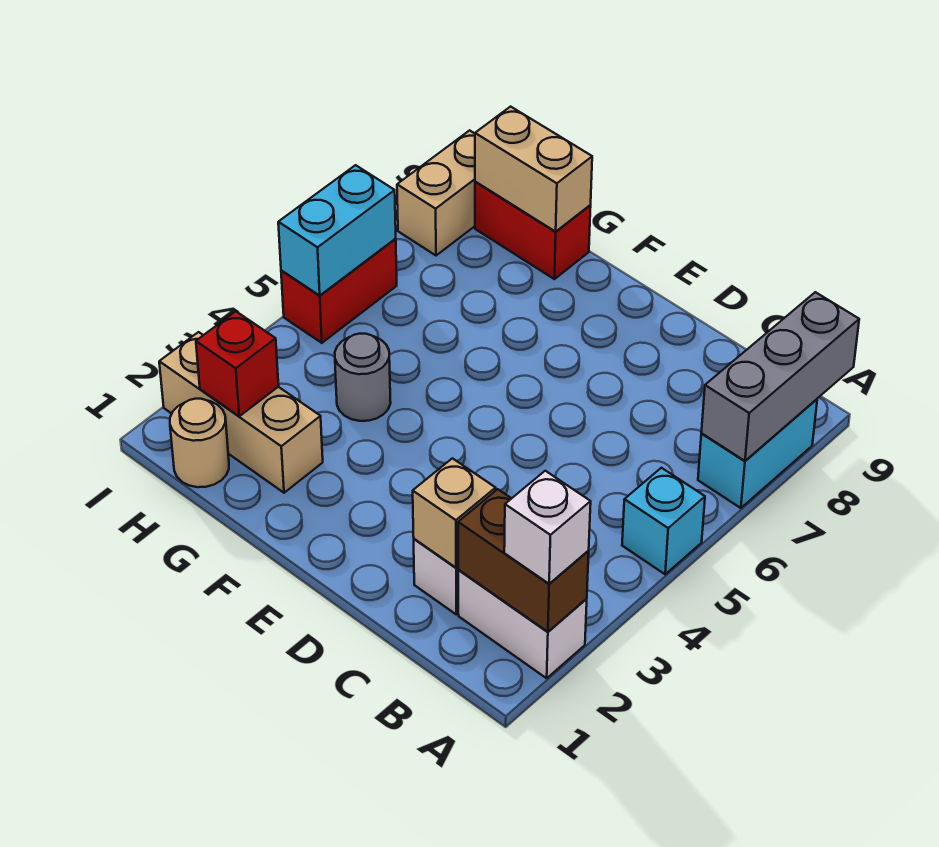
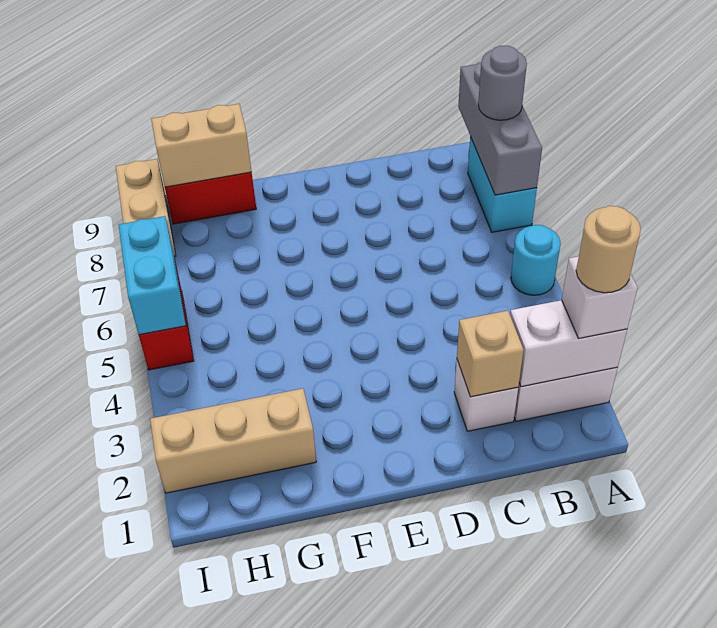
brown brick A2:B2 level 2 -> white brick A2:B2 level 2
cyan brick A5 level 1 -> cyan round brick A5 level 1
grey round brick G4 level 1 -> grey round brick A8 level 3
tan round brick H1 level 1 -> tan round brick A2 level 4
red brick H2 level 2 -> none

